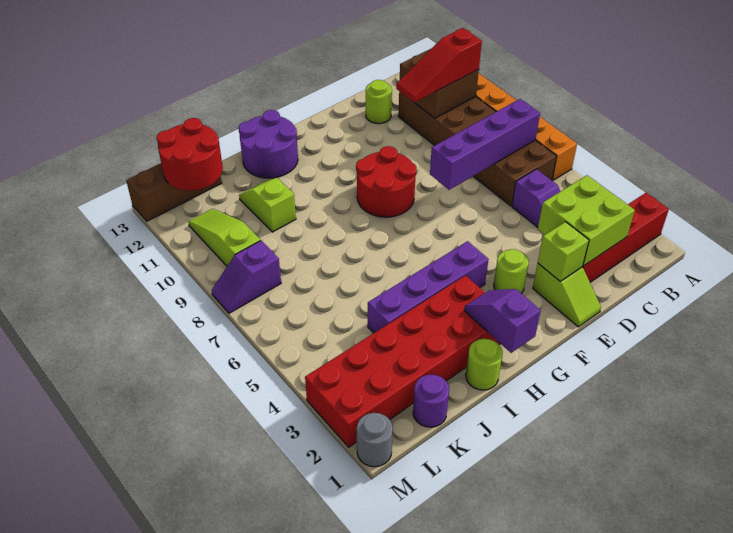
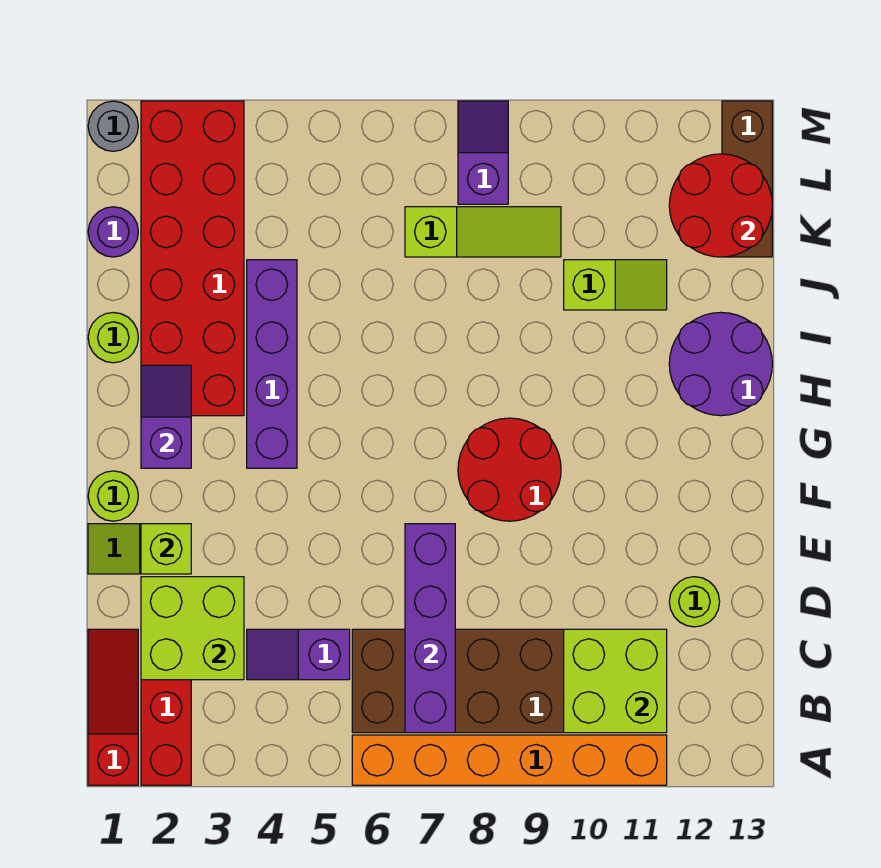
brown brick B10:C11 level 2 -> lime brick B10:C11 level 2
red slope B10:D10 level 3 top B -> red slope A1:C1 level 1 top A
lime round brick F3 level 1 -> lime round brick F1 level 1
purple slope H1:H2 level 2 top 1 -> purple slope G2:H2 level 2 top G
lime slope L9:L11 level 1 top 9 -> lime slope K7:K9 level 1 top 7

